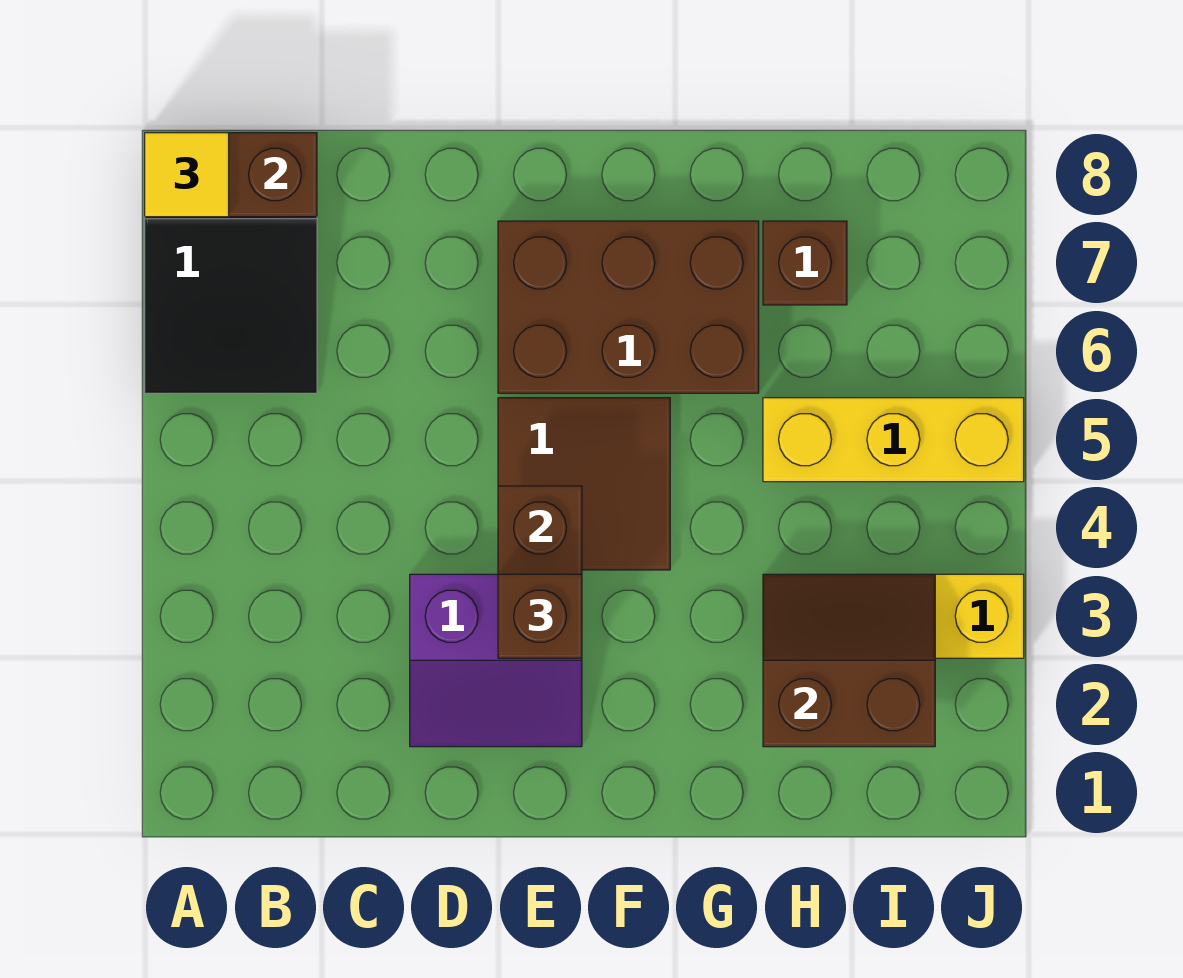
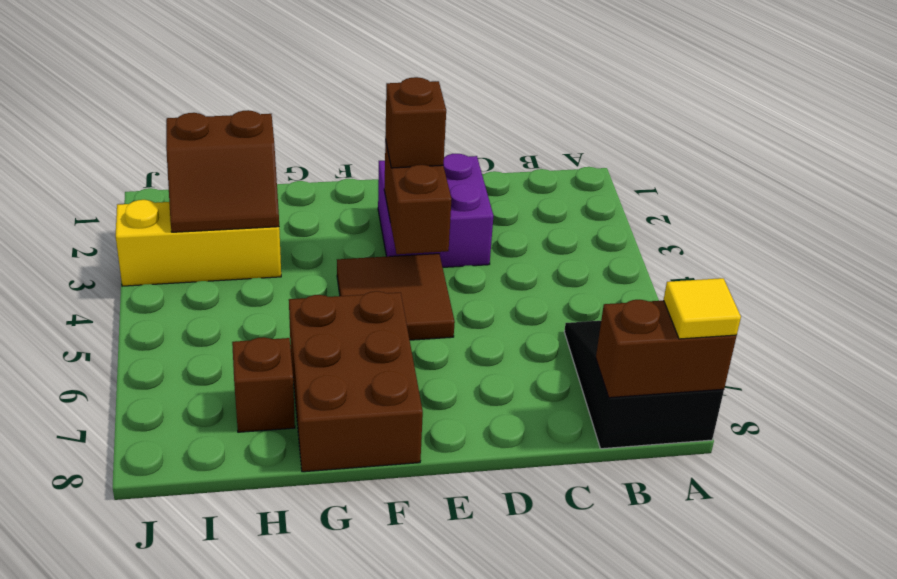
purple slope D2:E3 level 1 top 3 -> purple brick D2:E3 level 1
brown brick E6:G7 level 1 -> brown brick F6:G8 level 1
yellow brick H5:J5 level 1 -> none

